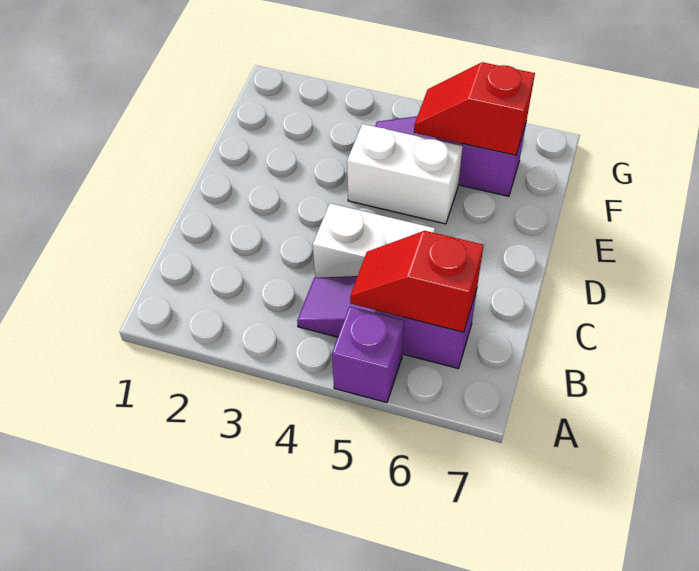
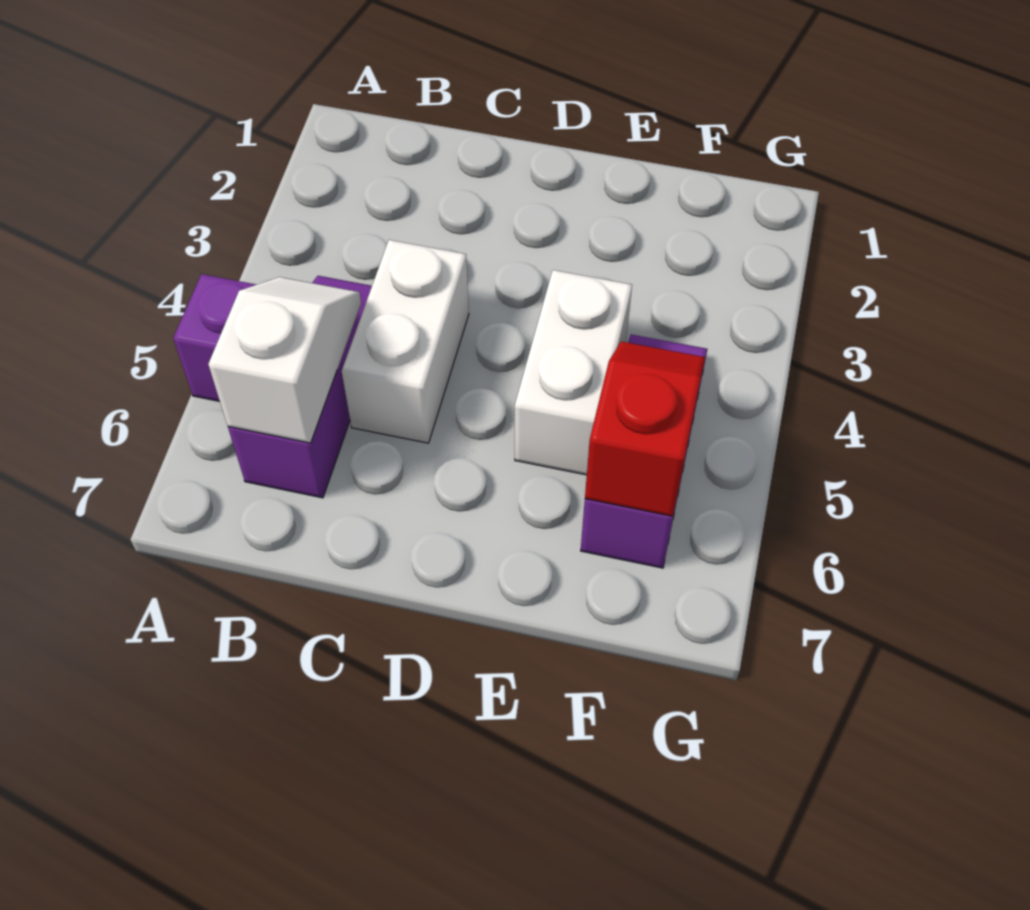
red slope B5:B6 level 2 top 6 -> white slope B5:B6 level 2 top 6

